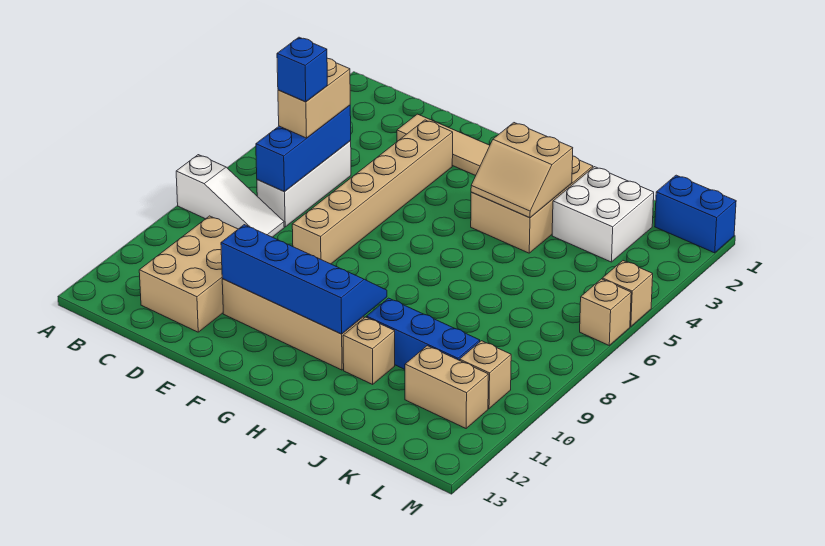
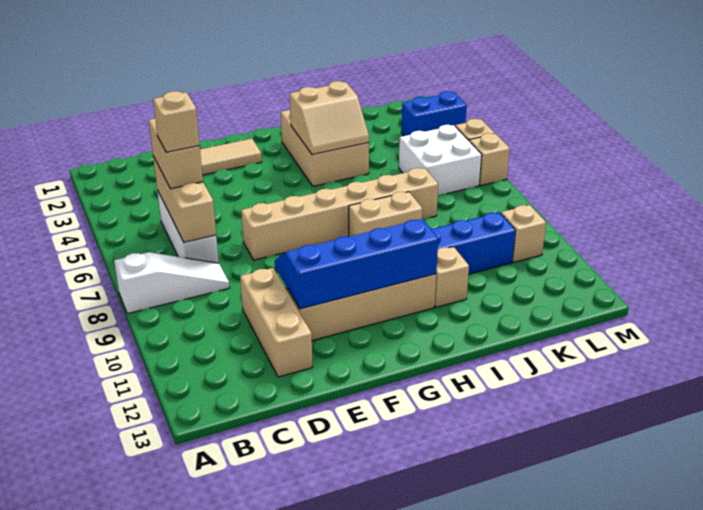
blue brick C5:C7 level 2 -> tan brick C5:C7 level 2
blue brick C6 level 4 -> tan brick C6 level 4
tan brick C10:D12 level 1 -> tan brick D10:D12 level 1
tan brick E3:E8 level 1 -> tan brick E7:J7 level 1
white brick J2:K3 level 1 -> white brick K5:L6 level 1
tan brick K11:L11 level 1 -> tan brick H8:I8 level 1
blue brick L1:M1 level 1 -> blue brick L3:M3 level 1

